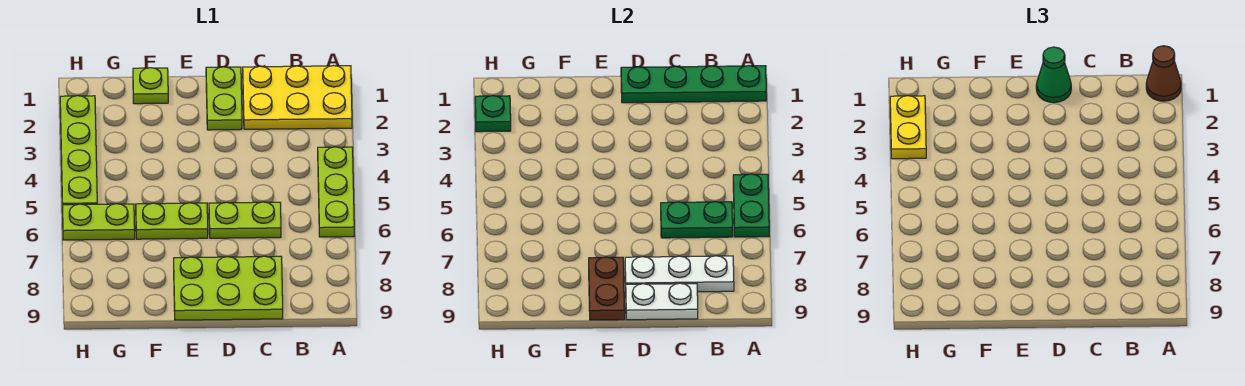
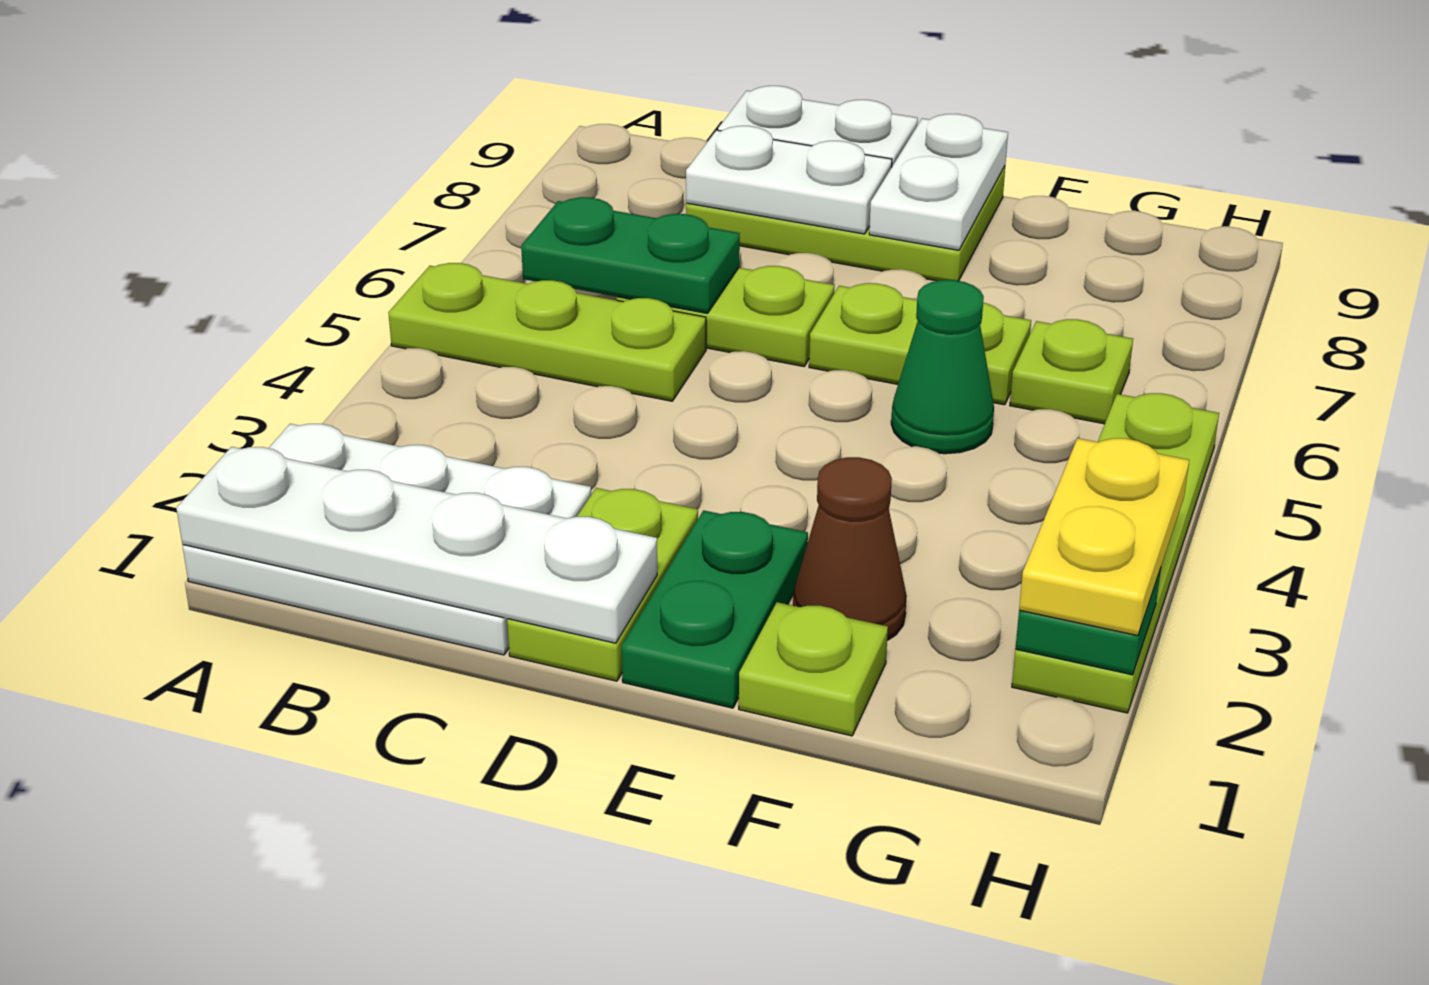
yellow plate A1:C2 level 1 -> white plate A1:C2 level 1
green plate A1:D1 level 2 -> white plate A1:D1 level 2
brown cone A1 level 3 -> brown cone F2 level 1
lime plate A4:A6 level 1 -> lime plate A5:C5 level 1
green plate A5:A6 level 2 -> green plate E1:E2 level 1
white plate B8:D8 level 2 -> white plate C8:D8 level 2
green cone D1 level 3 -> green cone F5 level 1
brown plate E8:E9 level 2 -> white plate E8:E9 level 2
lime plate G6:H6 level 1 -> lime plate G6 level 1

